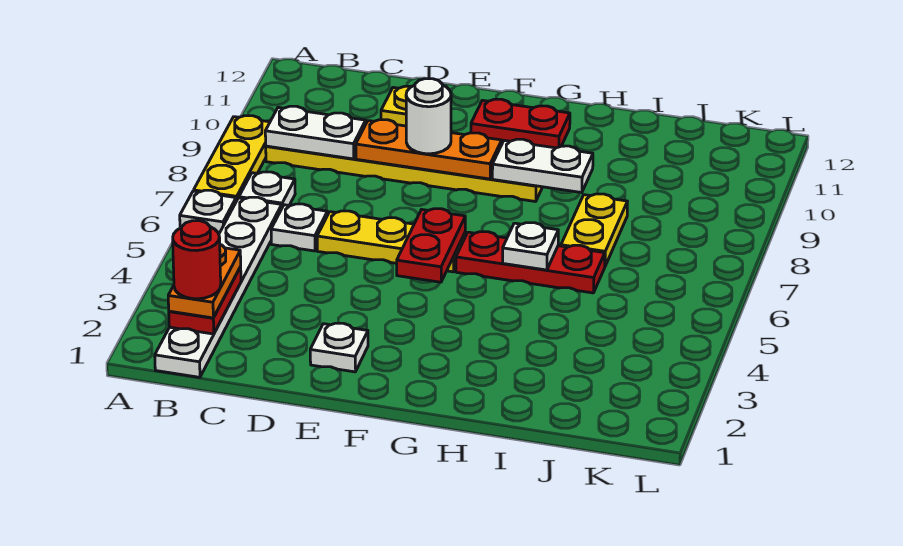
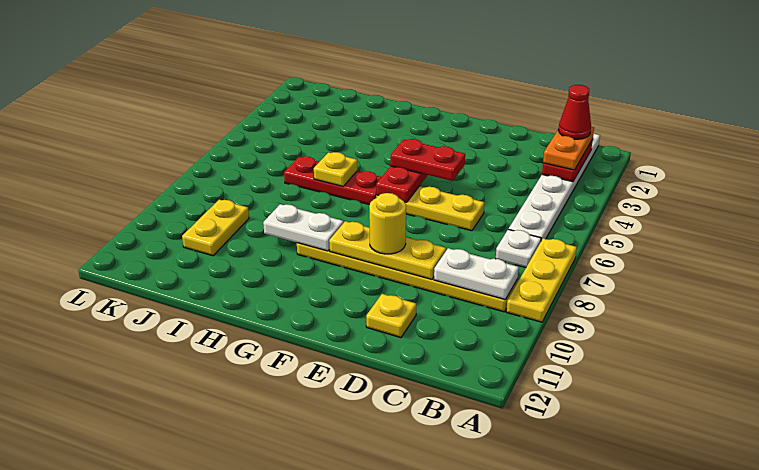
white plate A6 level 1 -> none
red round brick B2 level 4 -> red cone B2 level 4
white plate C6 level 1 -> none
orange plate D9:F9 level 2 -> yellow plate D9:F9 level 2
white plate E2 level 1 -> none
white round brick E9 level 3 -> yellow round brick E9 level 3
red plate F11:G11 level 1 -> red plate E5:F5 level 3
white plate H6 level 2 -> yellow plate H6 level 2
yellow plate I7:I8 level 1 -> yellow plate J9:J10 level 1

